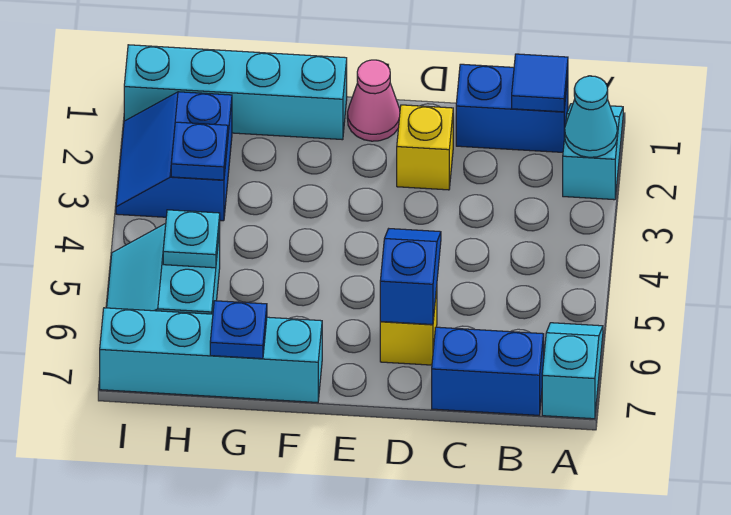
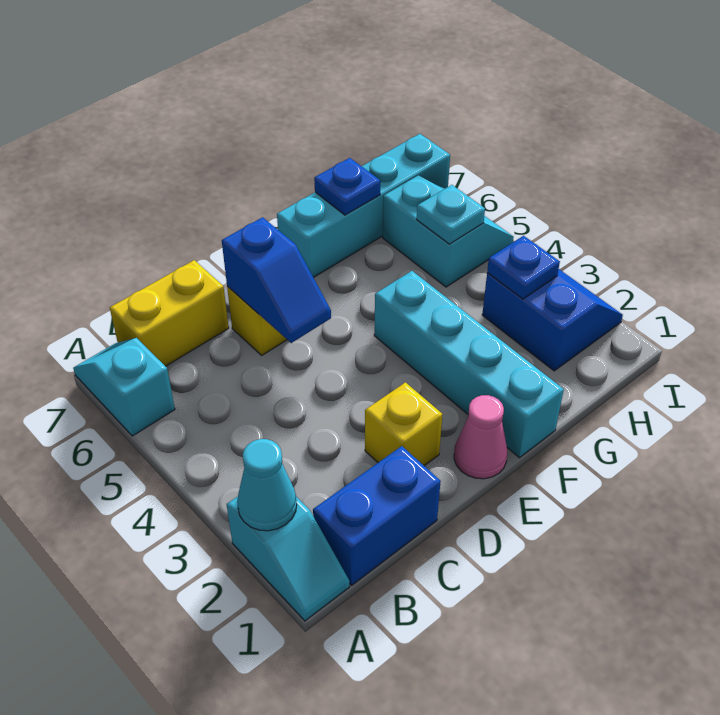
cyan slope A6:A7 level 1 top 7 -> cyan slope A6:A7 level 1 top 6
blue tile B1 level 2 -> none
blue brick B7:C7 level 1 -> yellow brick B7:C7 level 1
cyan brick F1:I1 level 1 -> cyan brick F1:F4 level 1

